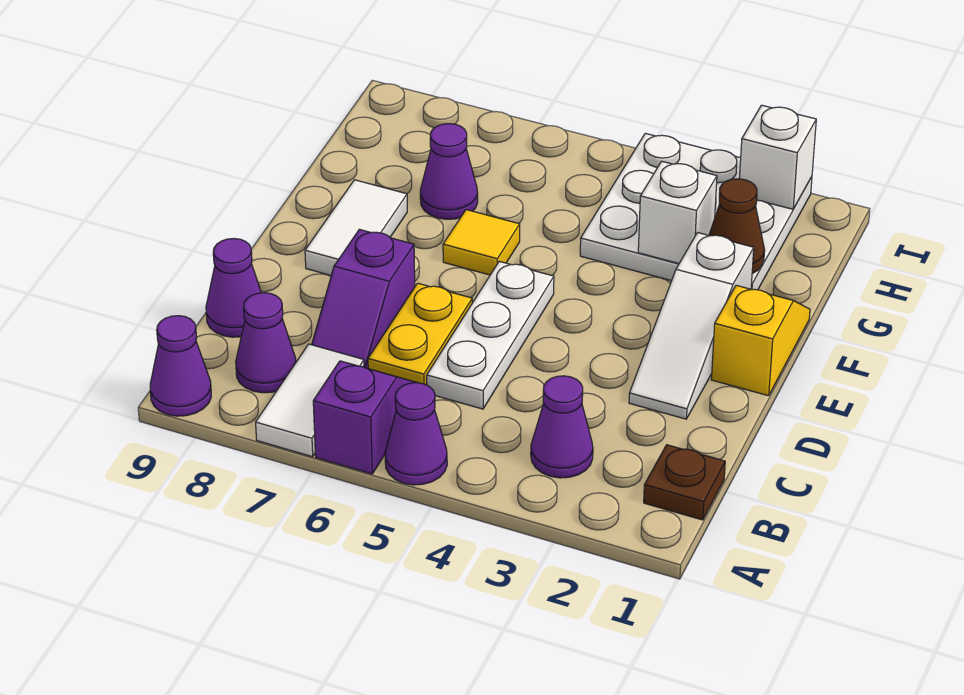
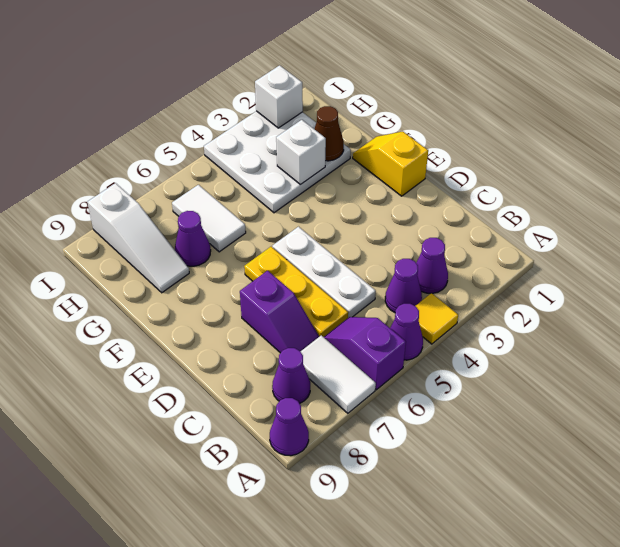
brown plate B1 level 1 -> none
yellow plate C6:D6 level 1 -> yellow plate C6:E6 level 1
purple cone C9 level 1 -> purple cone B4 level 1
white slope D2:F2 level 1 top F -> white slope G8:I8 level 1 top I
white tile E8:F8 level 1 -> white tile G6:H6 level 1
yellow tile F6 level 1 -> yellow tile A4 level 1

